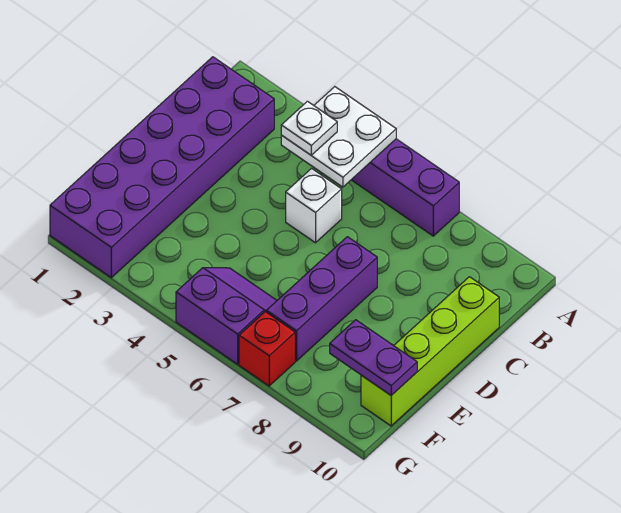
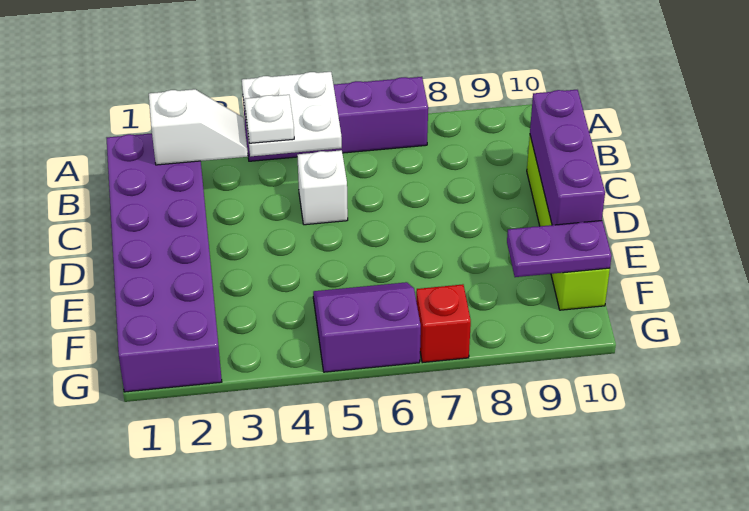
none -> white slope B2:B3 level 2 top 2
purple brick D7:F7 level 1 -> purple brick C10:E10 level 2

